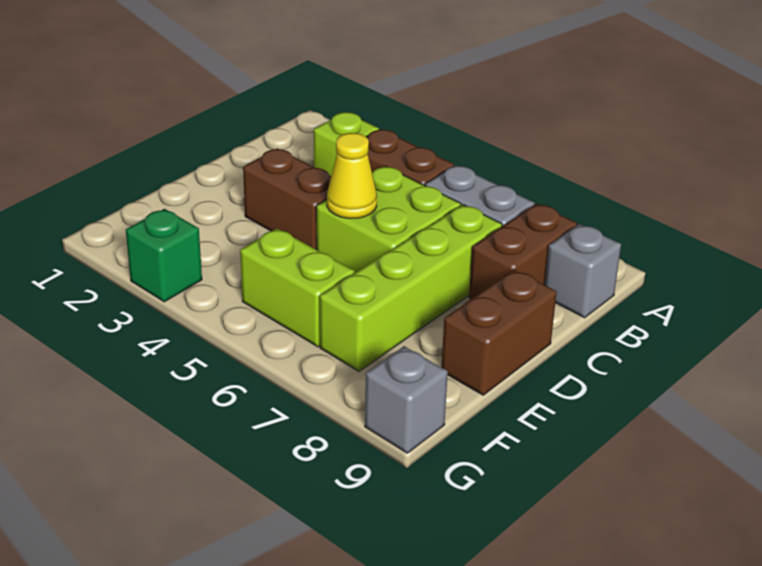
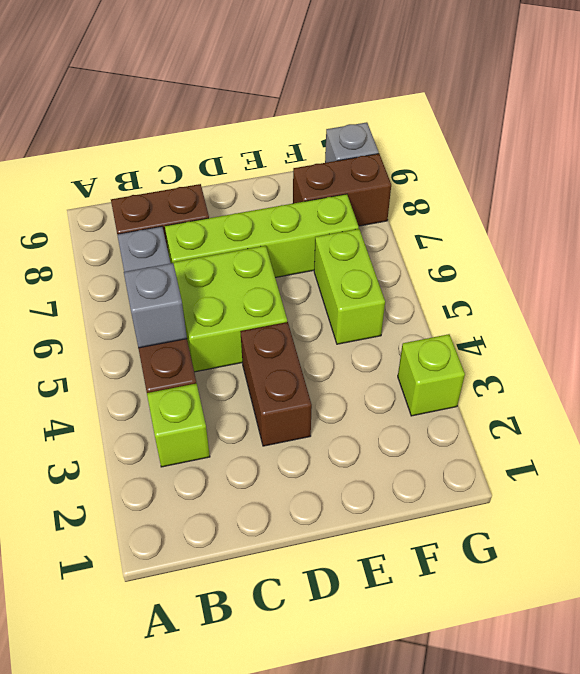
grey brick B9 level 1 -> grey brick B5 level 2
yellow cone D5 level 2 -> none
brown brick D9:E9 level 1 -> brown brick F8:G8 level 1
green brick G3 level 1 -> lime brick G3 level 1

